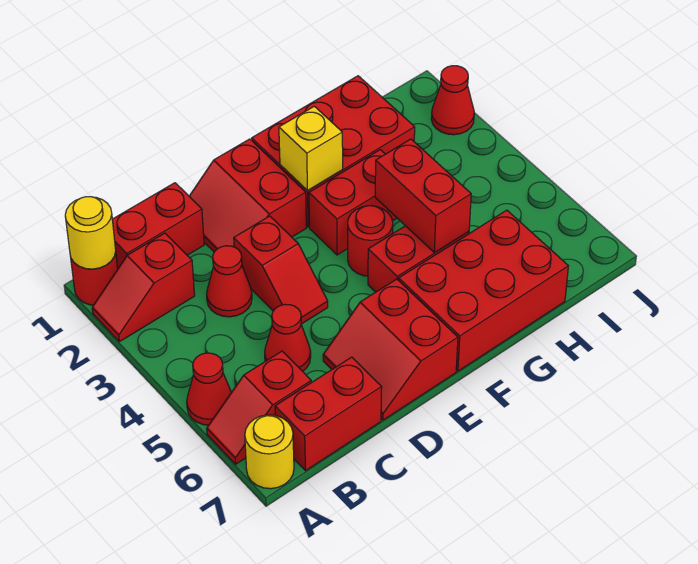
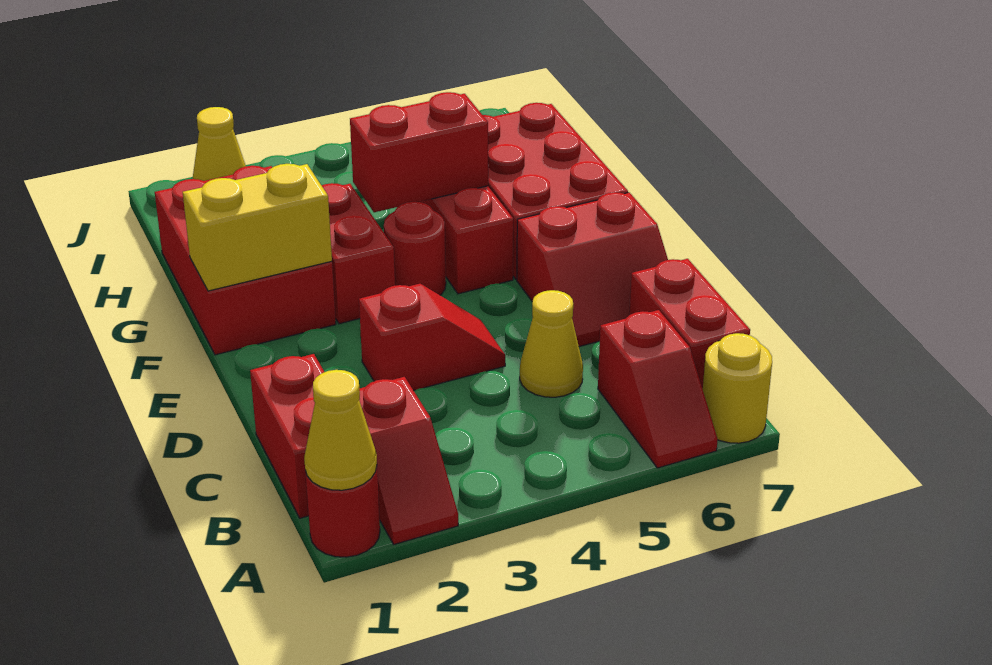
yellow round brick A1 level 2 -> yellow cone A1 level 2
red cone A5 level 1 -> none
red cone C3 level 1 -> none
red cone C5 level 1 -> yellow cone C5 level 1
red slope D1:E2 level 1 top E -> none
yellow brick F2 level 2 -> yellow brick F1:F2 level 2
red cone J2 level 1 -> yellow cone J2 level 1

